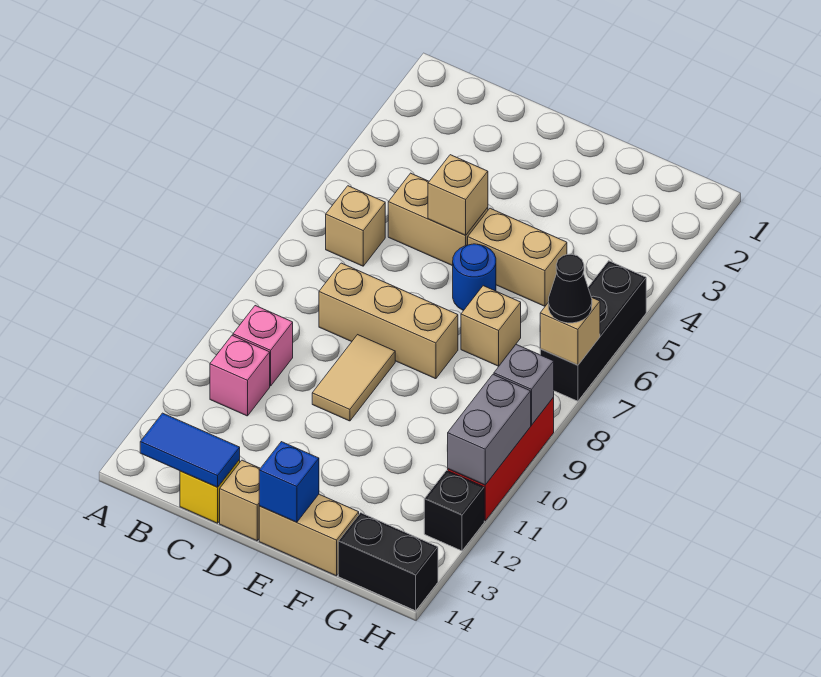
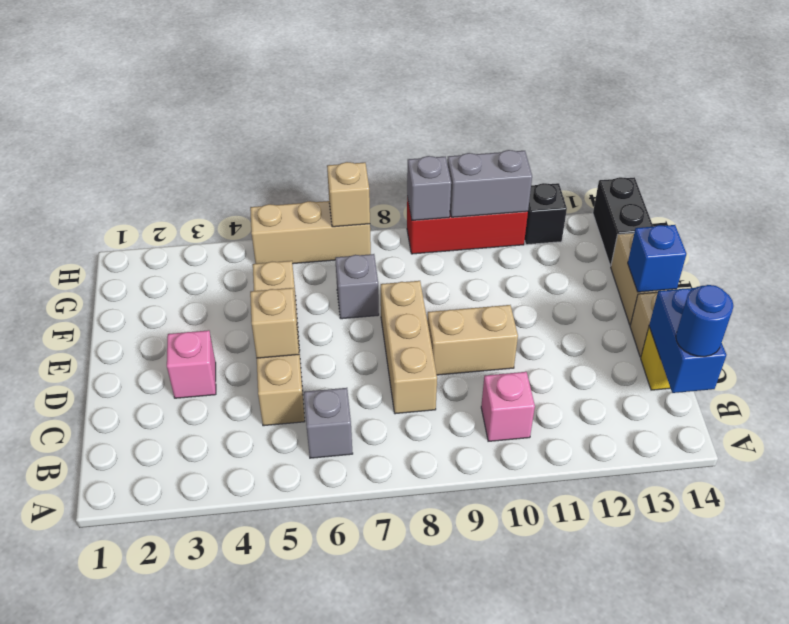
tan brick B6 level 1 -> grey brick B6 level 1
pink brick B11 level 1 -> pink brick D3 level 1
blue tile B14:C14 level 2 -> blue brick B14:C14 level 2
tan tile D9:D10 level 1 -> tan brick D9:D10 level 1
blue round brick E6 level 1 -> blue round brick B14 level 3
tan brick F7 level 1 -> grey brick F7 level 1
black brick H5:H7 level 1 -> tan brick H5:H7 level 1
black cone H7 level 3 -> none

